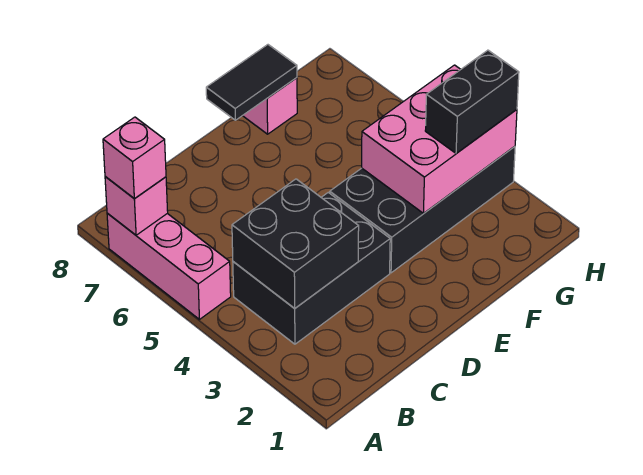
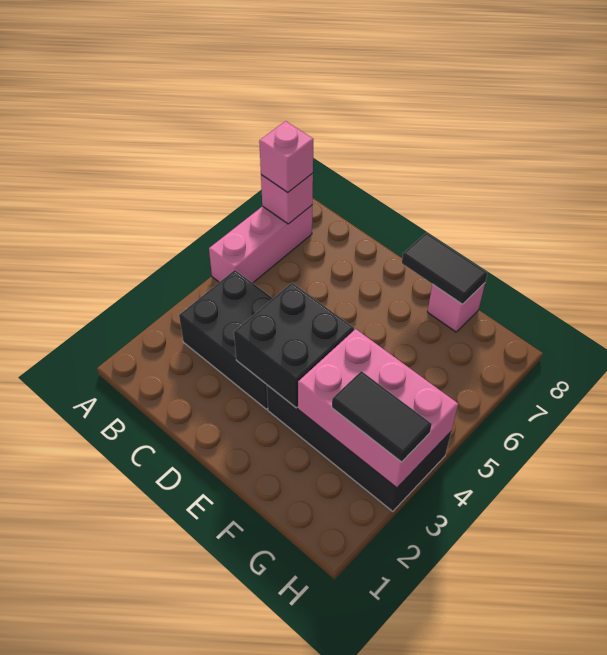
black brick B3:C4 level 2 -> black brick D3:E4 level 2
black brick G3:H3 level 3 -> black tile G3:H3 level 3

